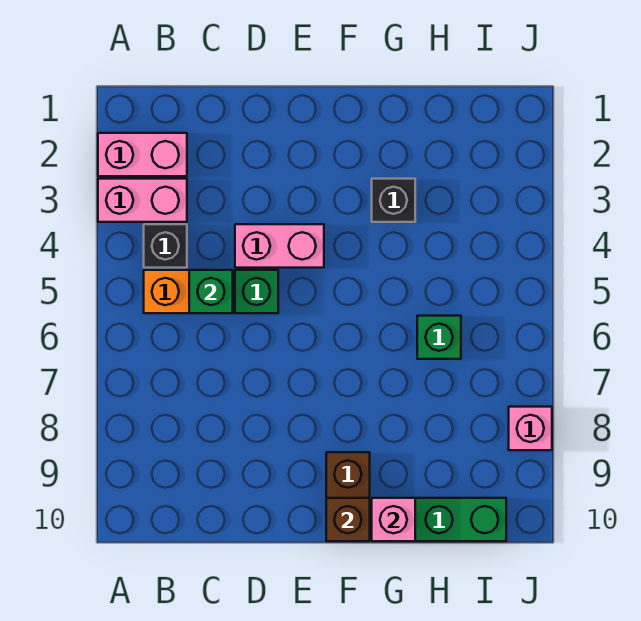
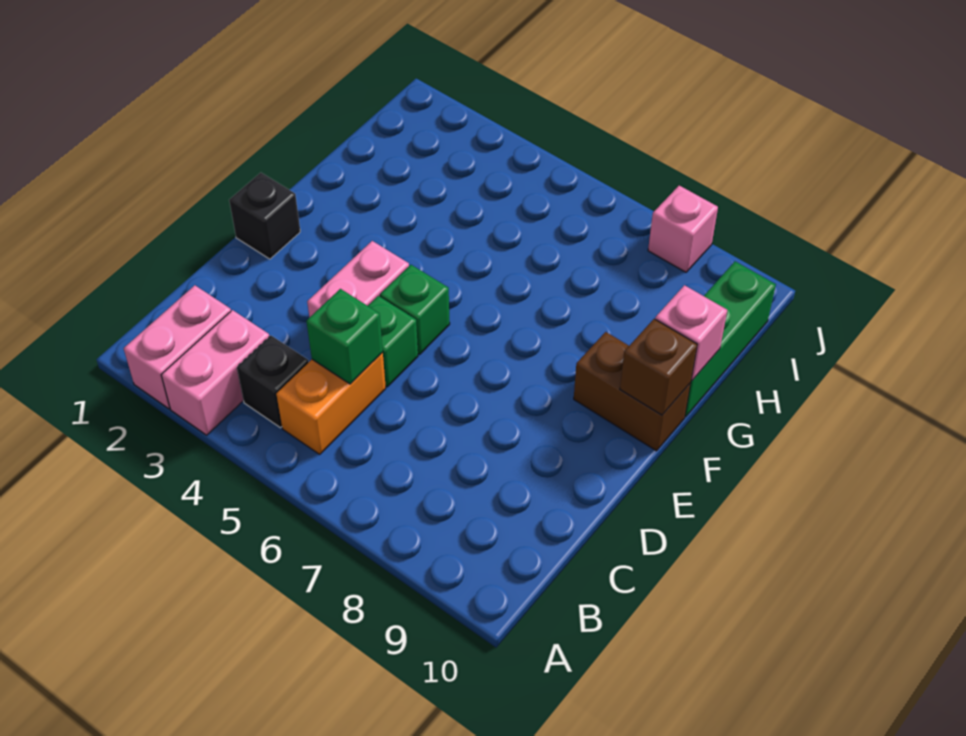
black brick G3 level 1 -> black brick E1 level 1
green brick H6 level 1 -> green brick E5 level 1

